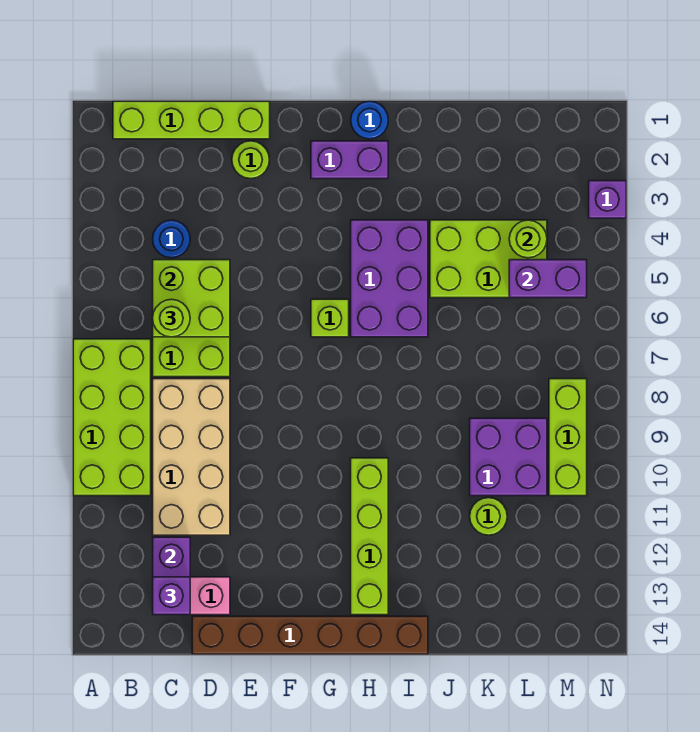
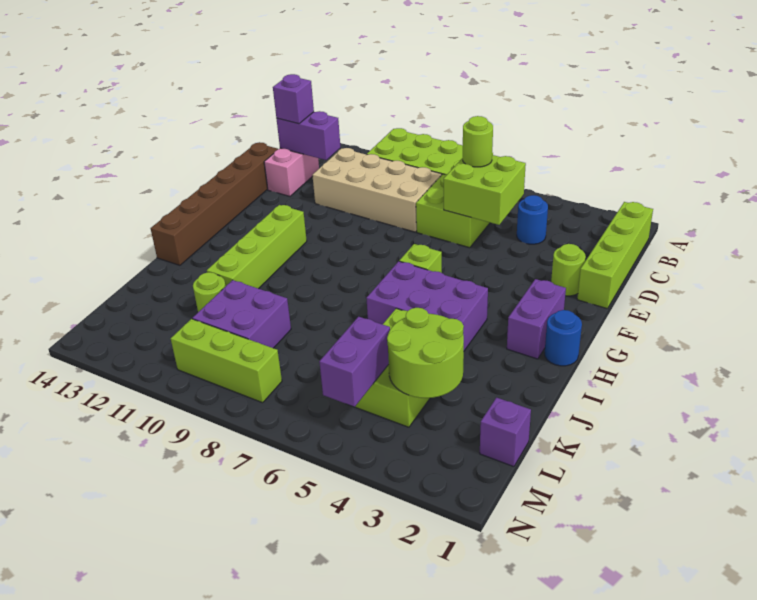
lime brick H10:H13 level 1 -> lime brick G11:J11 level 1
lime round brick L4 level 2 -> lime round brick K3:L4 level 2
purple brick N3 level 1 -> purple brick L1 level 1

